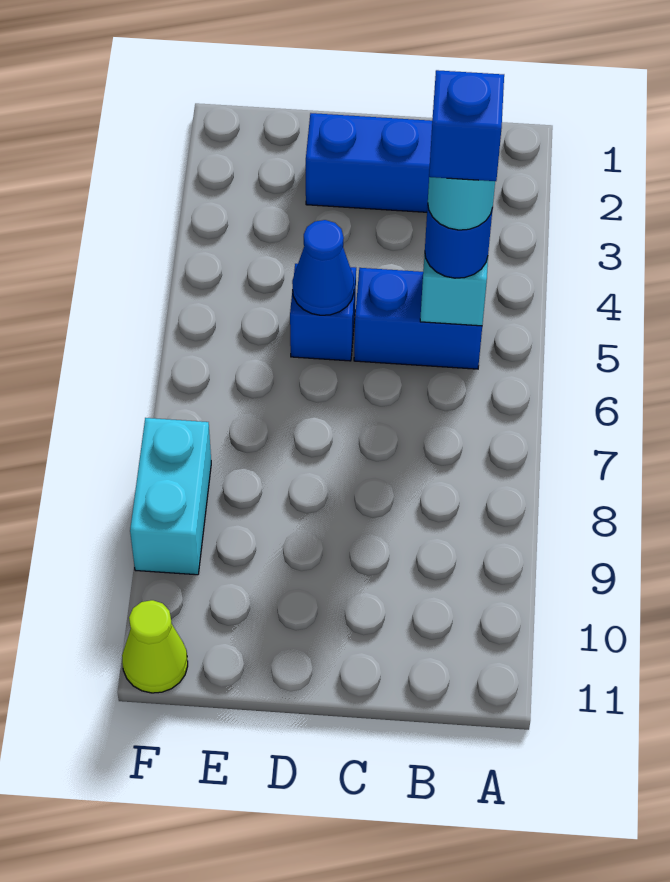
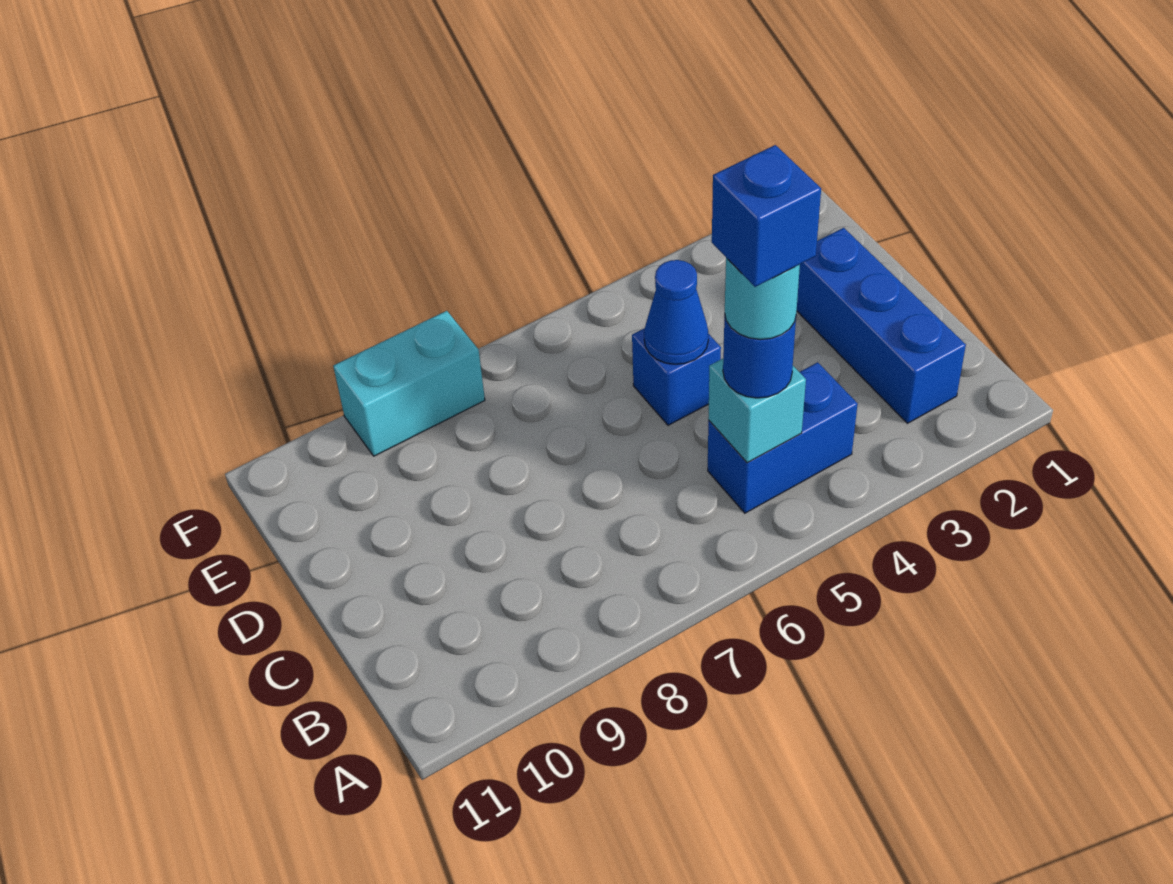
blue brick B5:C5 level 1 -> blue brick B4:B5 level 1
lime cone F11 level 1 -> none

